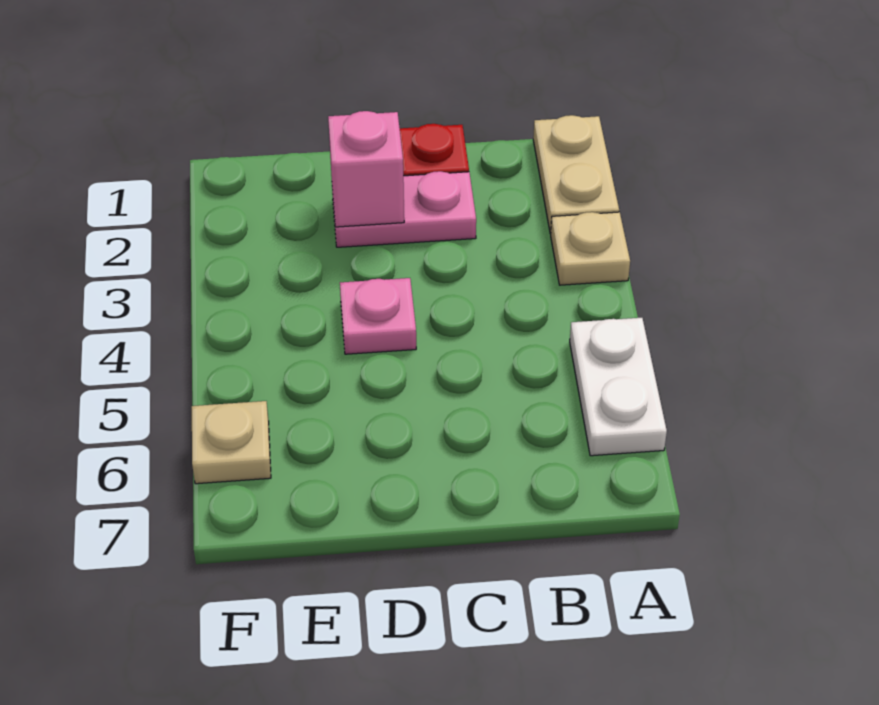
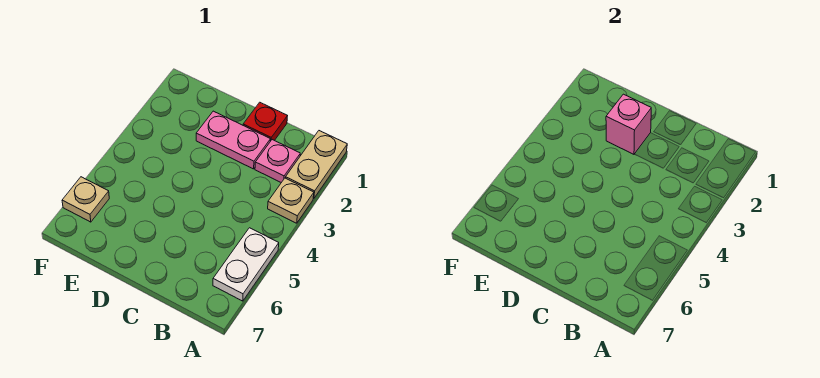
pink plate D4 level 1 -> pink plate B2 level 1

